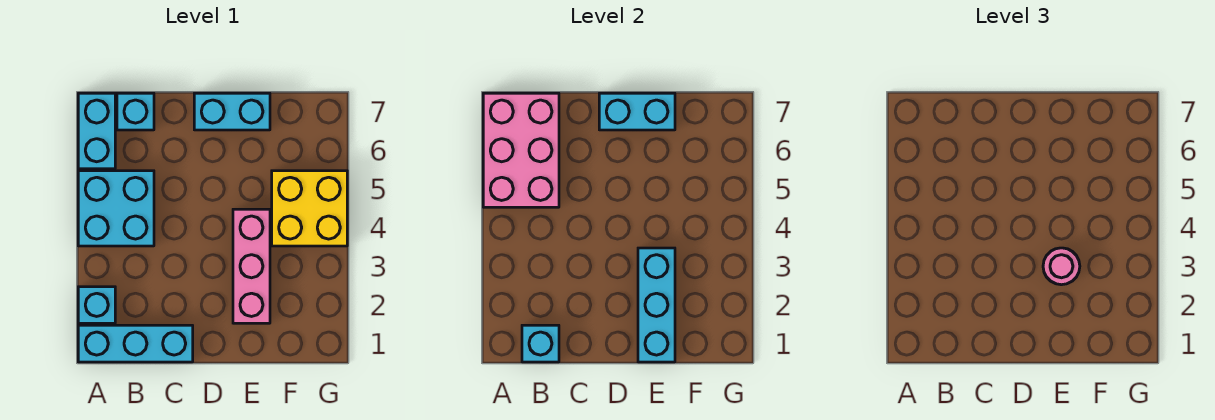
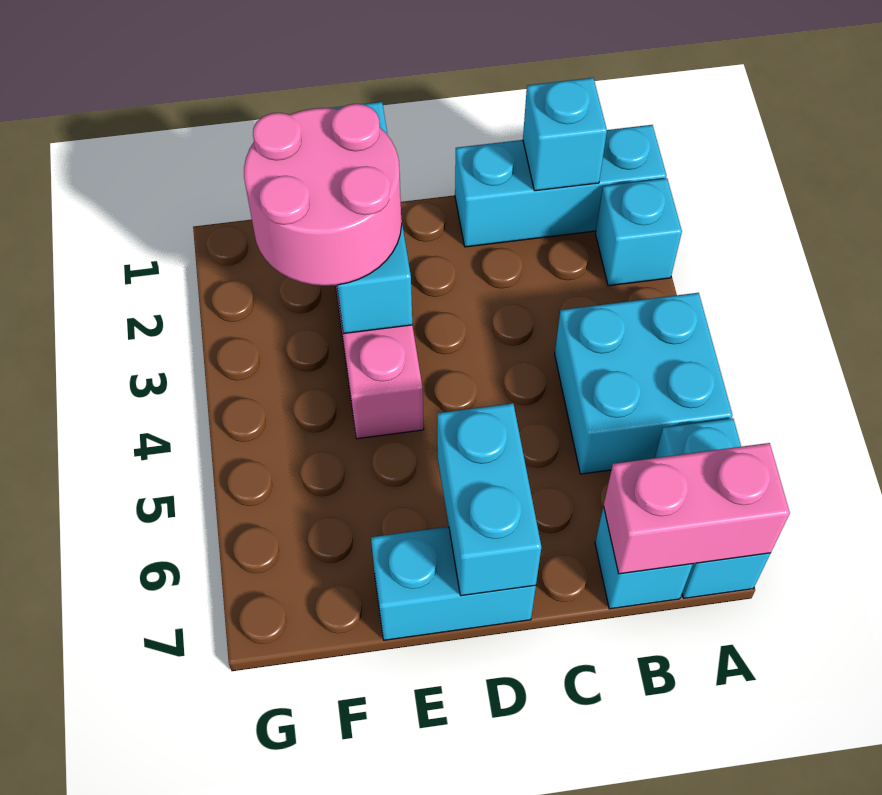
pink brick A5:B7 level 2 -> pink brick A7:B7 level 2
cyan brick D7:E7 level 2 -> cyan brick D6:D7 level 2
pink round brick E3 level 3 -> pink round brick E2:F3 level 3
yellow brick F4:G5 level 1 -> none

